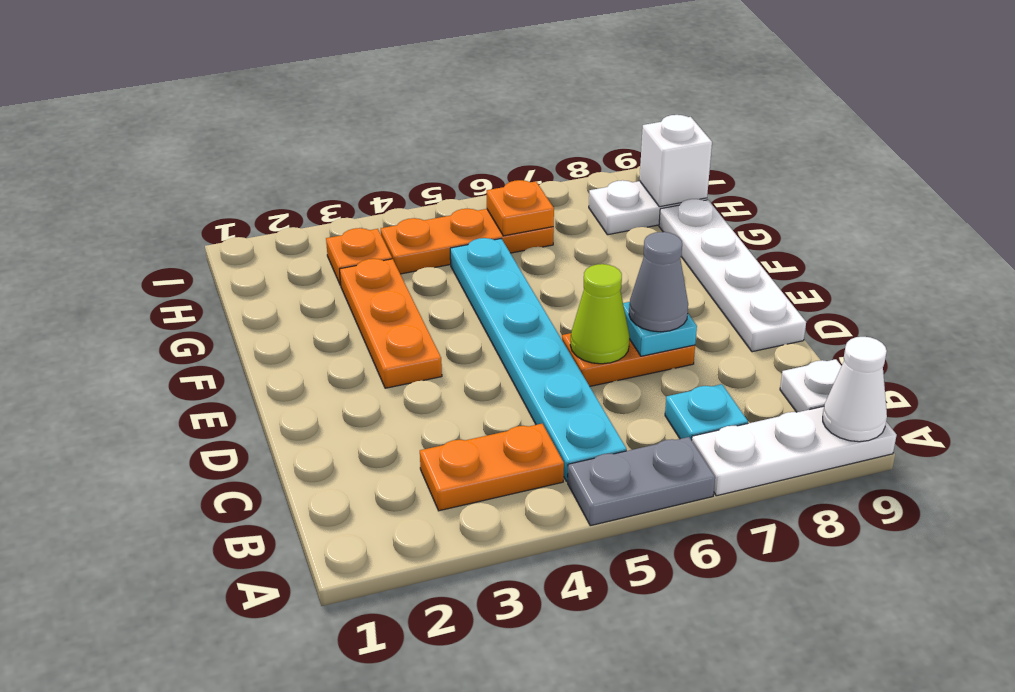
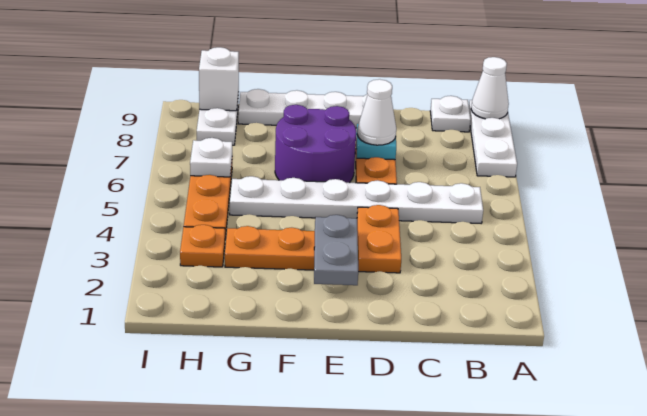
grey plate A5:A6 level 1 -> grey plate E2:E3 level 2
orange plate B3:B4 level 1 -> orange plate D3:D4 level 1
cyan plate B5:G5 level 1 -> white plate B5:G5 level 1
cyan plate B7 level 1 -> none
lime cone D6 level 2 -> none
grey cone D7 level 3 -> white cone D7 level 3
none -> purple round brick E6:F7 level 1
orange plate H6 level 2 -> white plate H6 level 2

